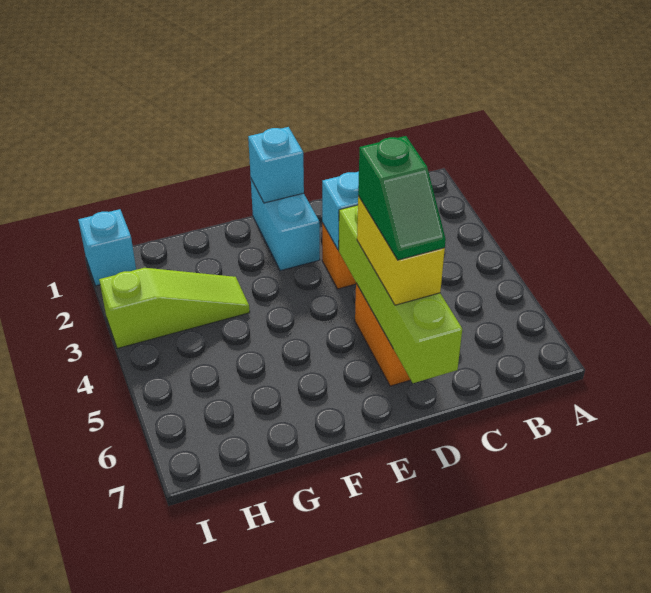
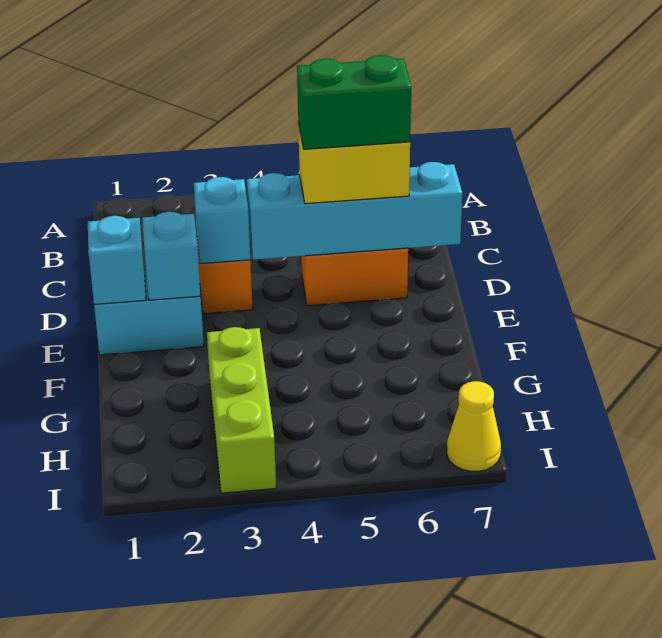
lime brick D4:D7 level 2 -> cyan brick D4:D7 level 2
green slope D5:D6 level 4 top 5 -> green brick D5:D6 level 4
lime slope G3:I3 level 1 top I -> lime brick G3:I3 level 1
cyan brick I1 level 1 -> cyan brick E2 level 2
none -> yellow cone I7 level 1

